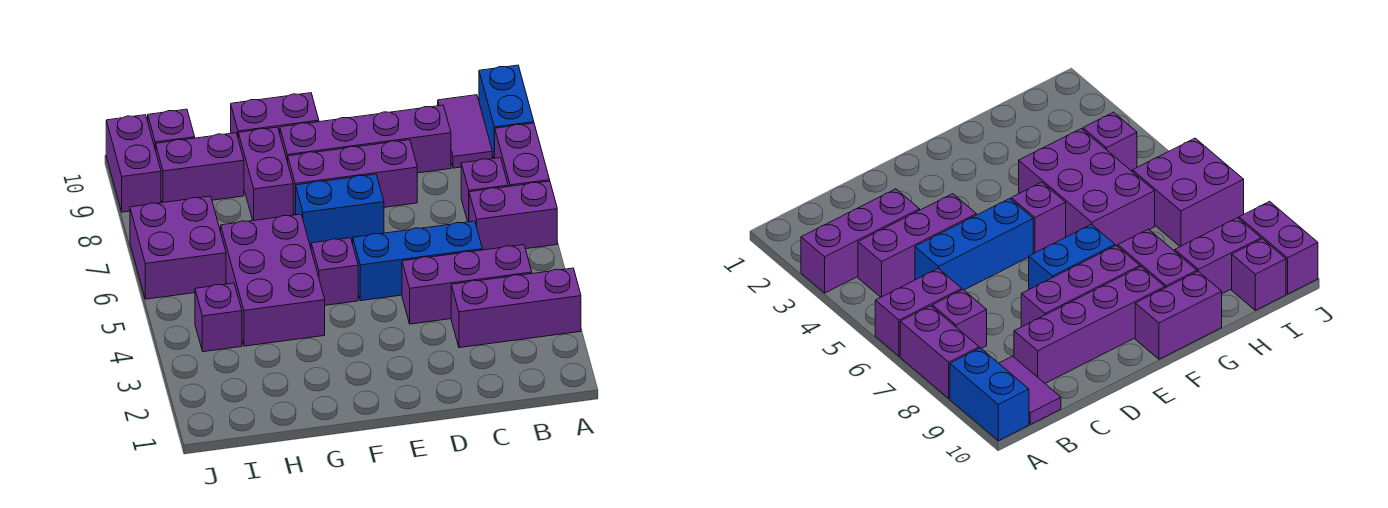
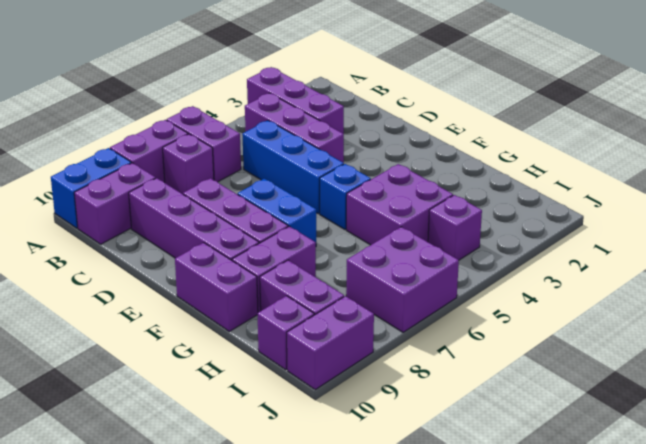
purple tile B9:B10 level 1 -> purple brick B9:B10 level 1
purple brick F5 level 1 -> blue brick F5 level 1
purple brick G4:H6 level 1 -> purple brick G4:H5 level 1

